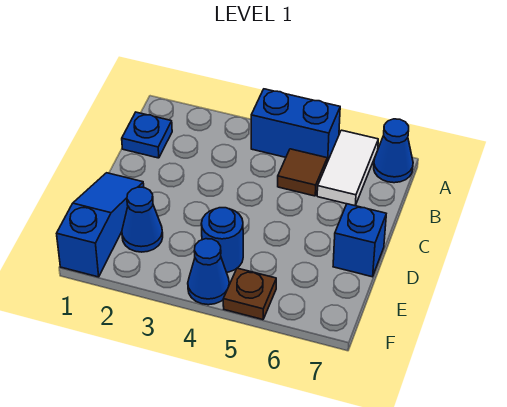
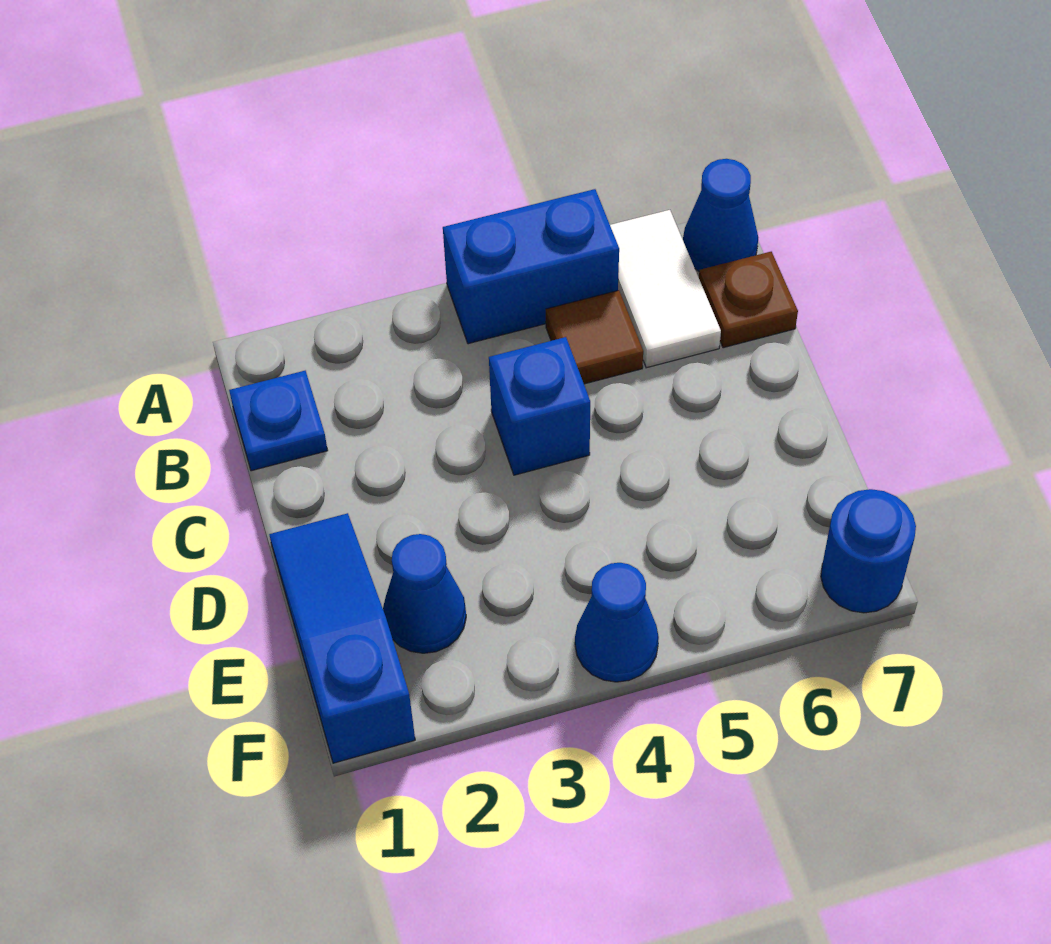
blue brick D7 level 1 -> blue brick C4 level 1
blue round brick E4 level 1 -> blue round brick F7 level 1
brown plate F5 level 1 -> brown plate B7 level 1

